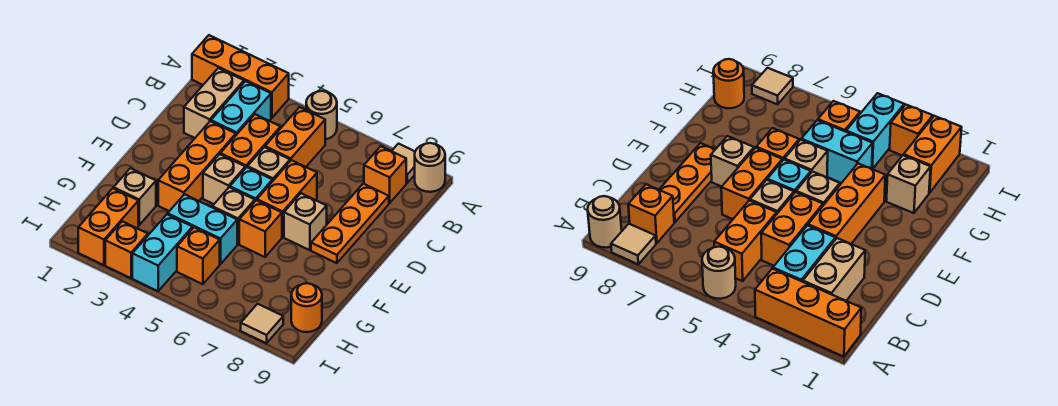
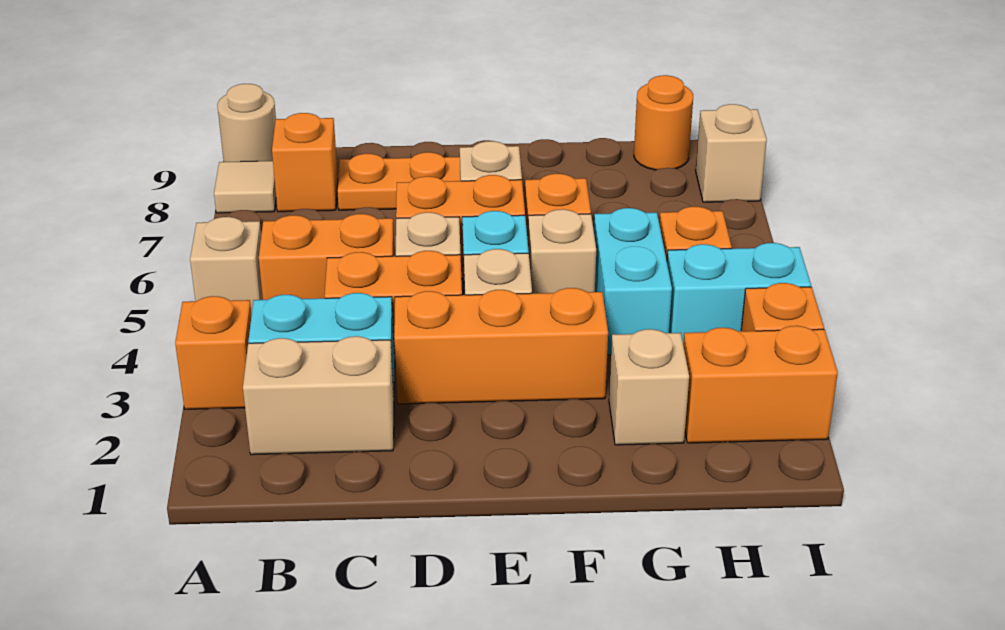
orange brick A1:A3 level 1 -> orange brick A3 level 1
tan round brick A5 level 1 -> tan brick A5 level 1
tan tile I8 level 1 -> tan brick I8 level 1

